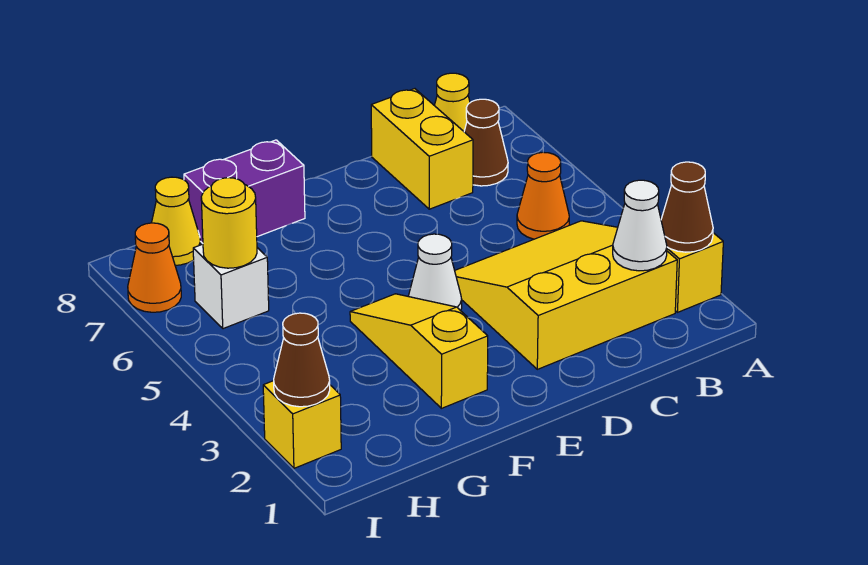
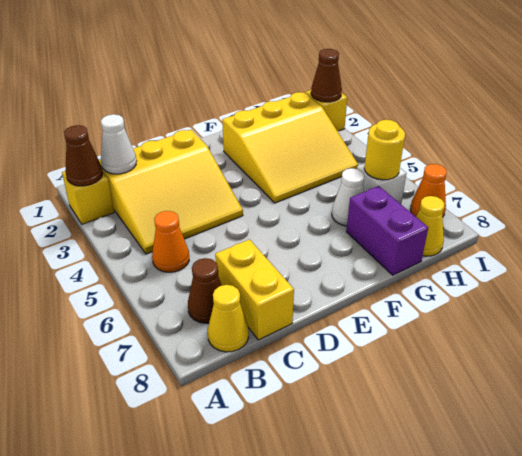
white cone E4 level 1 -> white cone G6 level 1
yellow slope F2:F4 level 1 top 2 -> yellow slope F2:H4 level 1 top 2
purple brick F8:G8 level 1 -> purple brick G7:G8 level 1

